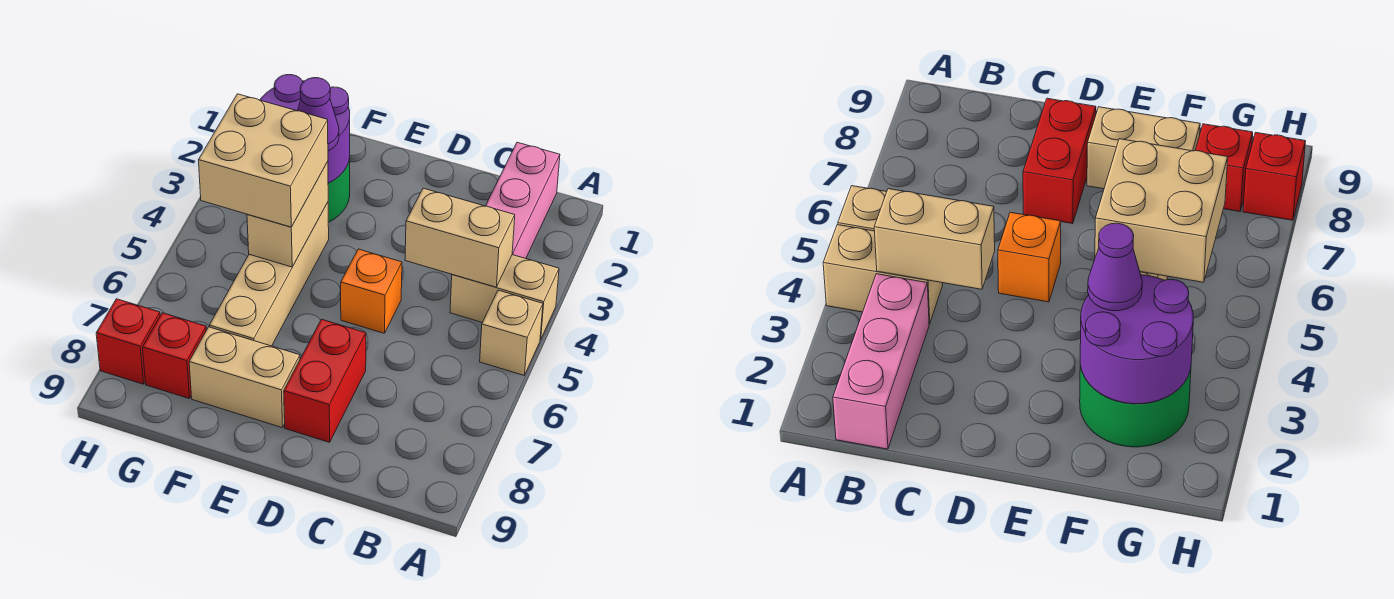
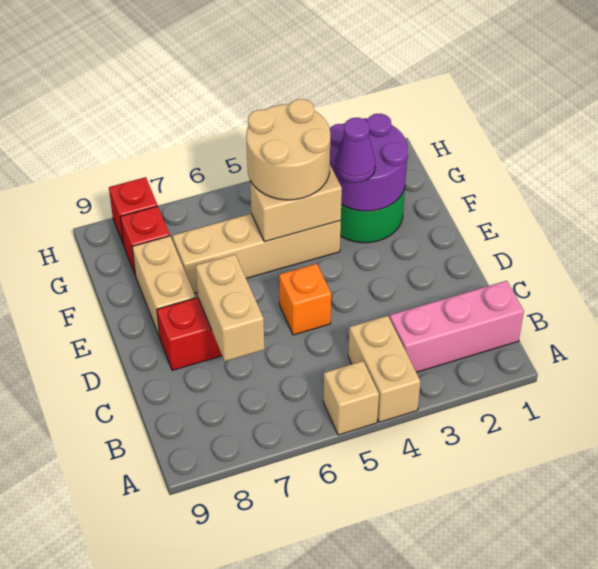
tan brick B4:C4 level 2 -> tan brick C7:D7 level 2
tan brick F4:G5 level 3 -> tan round brick F4:G5 level 3

